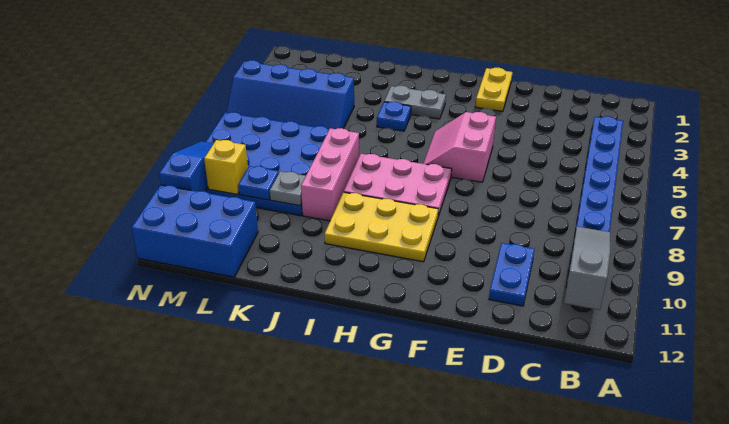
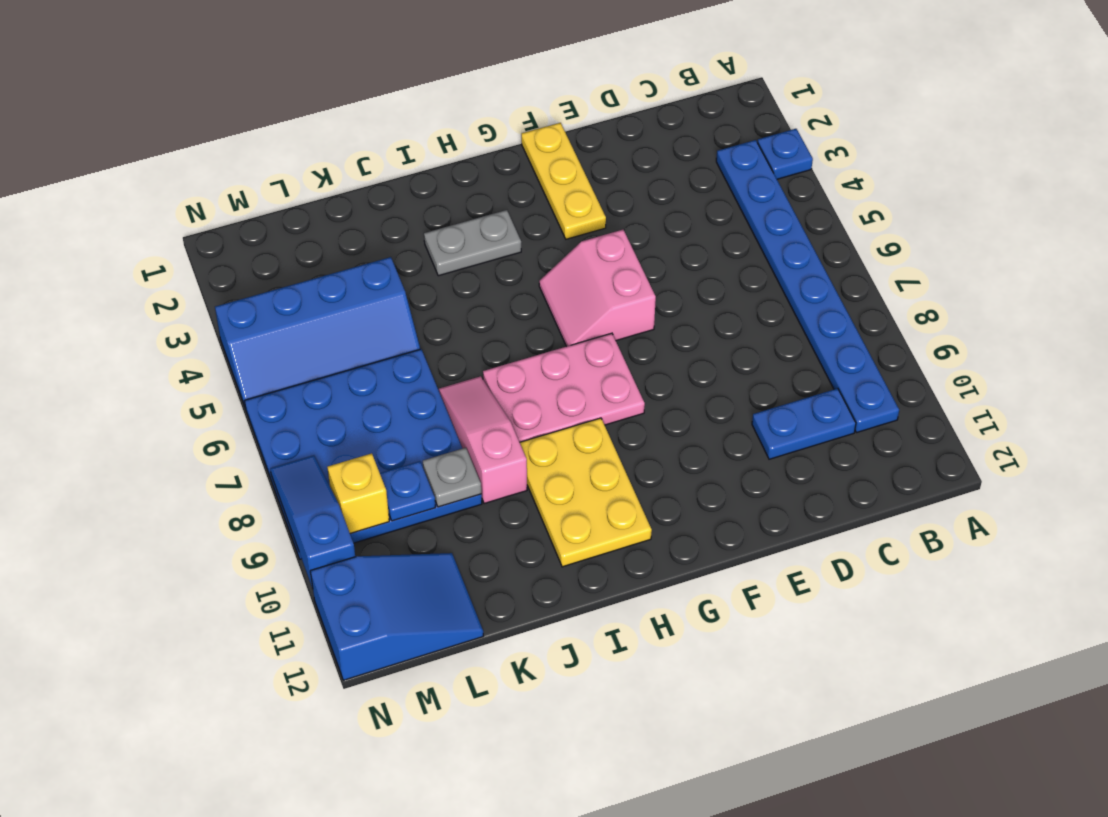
grey slope B9:B11 level 2 top 11 -> none
blue plate D10:D11 level 1 -> blue plate C10:D10 level 1
yellow plate F1:F2 level 1 -> yellow plate F1:F3 level 1
yellow plate G9:I10 level 1 -> yellow plate H9:I11 level 1
blue plate I4 level 1 -> blue plate A3 level 1
pink brick J7:J9 level 1 -> pink slope J7:J9 level 1 top 9
blue brick L11:N12 level 1 -> blue slope L11:N12 level 1 top N

